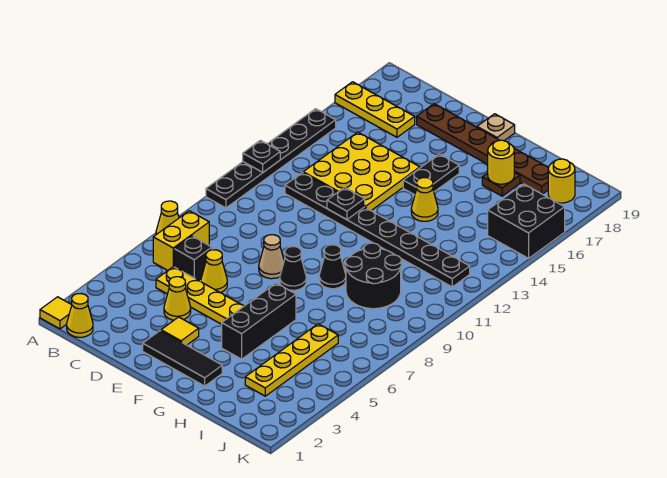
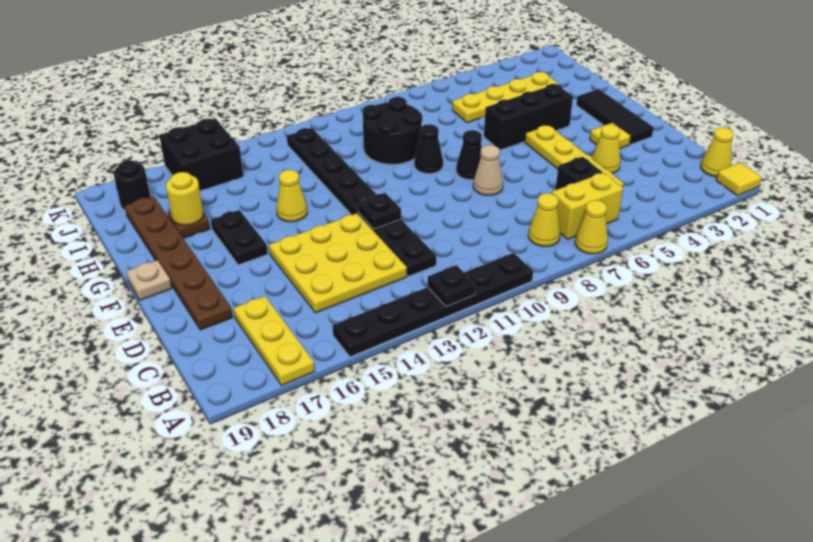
yellow cone D6 level 1 -> yellow cone B8 level 1
black plate F15:F16 level 1 -> black plate F16:G16 level 1
yellow round brick J18 level 1 -> black round brick J18 level 1

